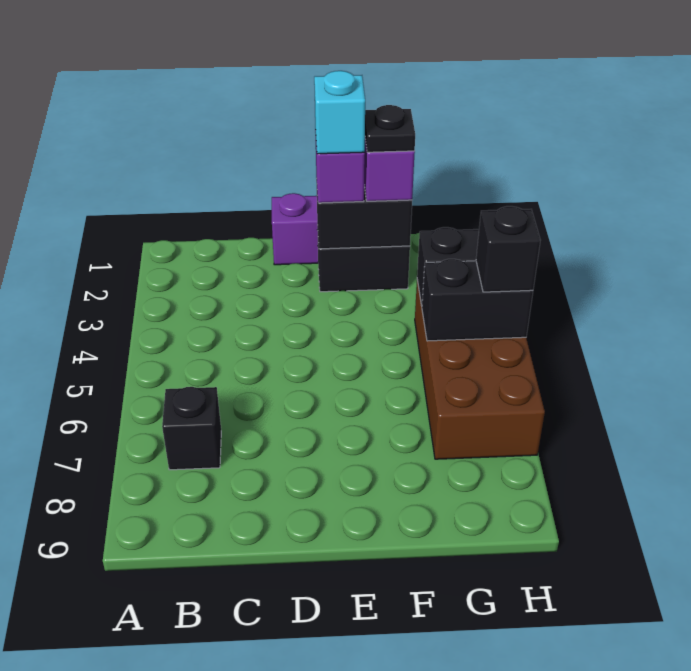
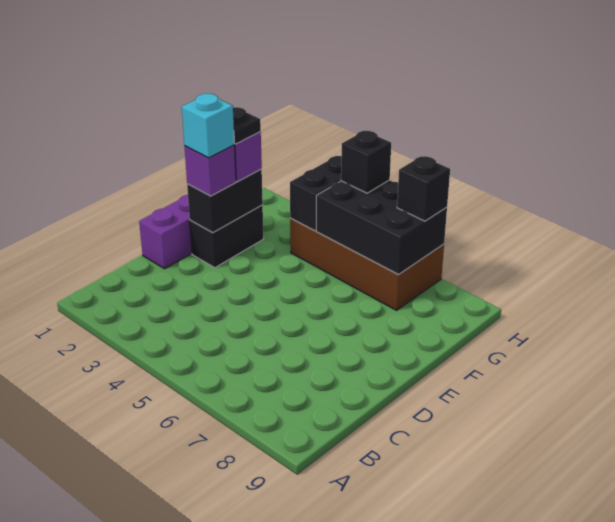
black brick B7 level 1 -> black brick H7 level 3
black brick G5:H5 level 2 -> black brick G5:H7 level 2

